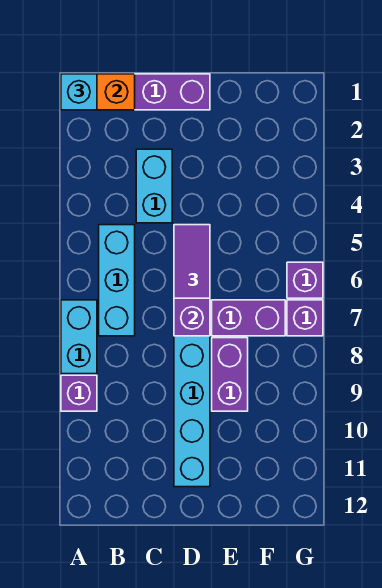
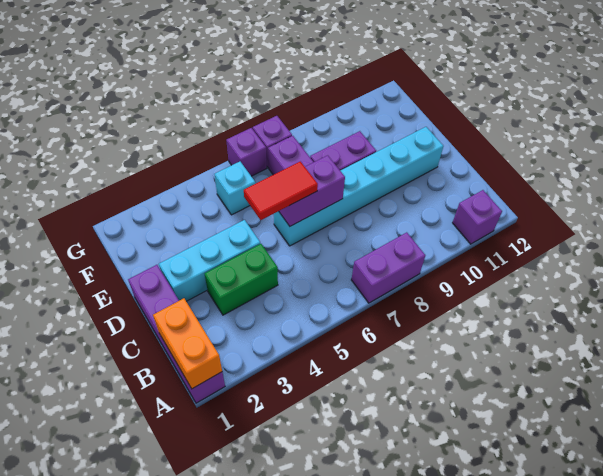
cyan brick A1 level 3 -> cyan brick F5 level 1
cyan brick A7:A8 level 1 -> purple brick A7:A8 level 1
purple brick A9 level 1 -> purple brick A11 level 1
cyan brick B5:B7 level 1 -> cyan brick D2:D4 level 1
cyan brick C3:C4 level 1 -> green brick C3:C4 level 1
purple tile D5:D6 level 3 -> red tile D5:D6 level 3

